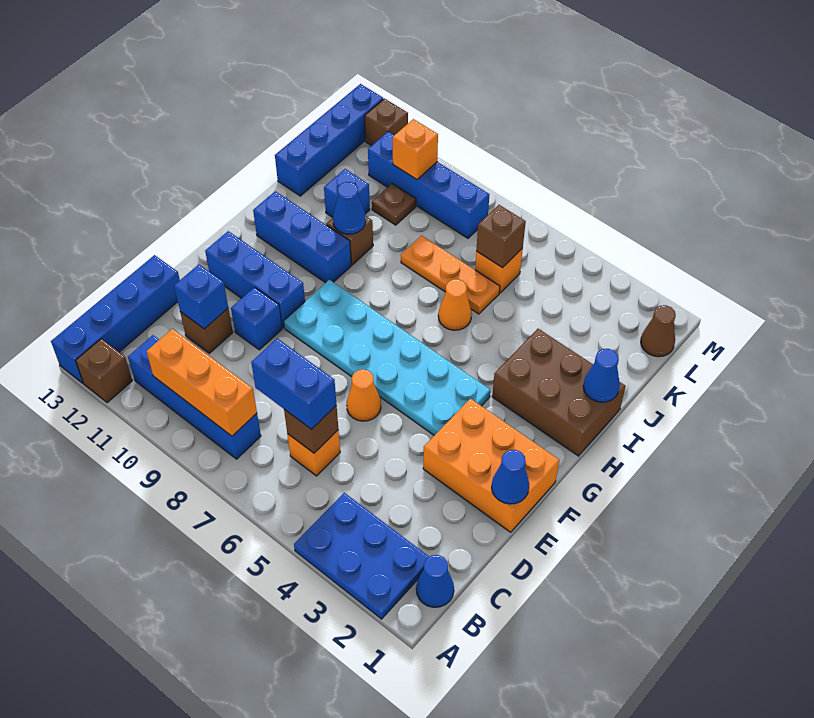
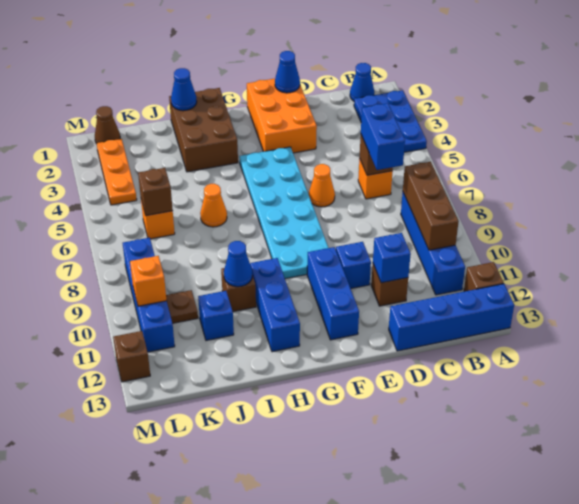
orange brick B8:B10 level 2 -> brown brick B8:B10 level 2
orange plate J6:J8 level 1 -> orange plate L2:L4 level 1
blue brick J13:M13 level 1 -> none

